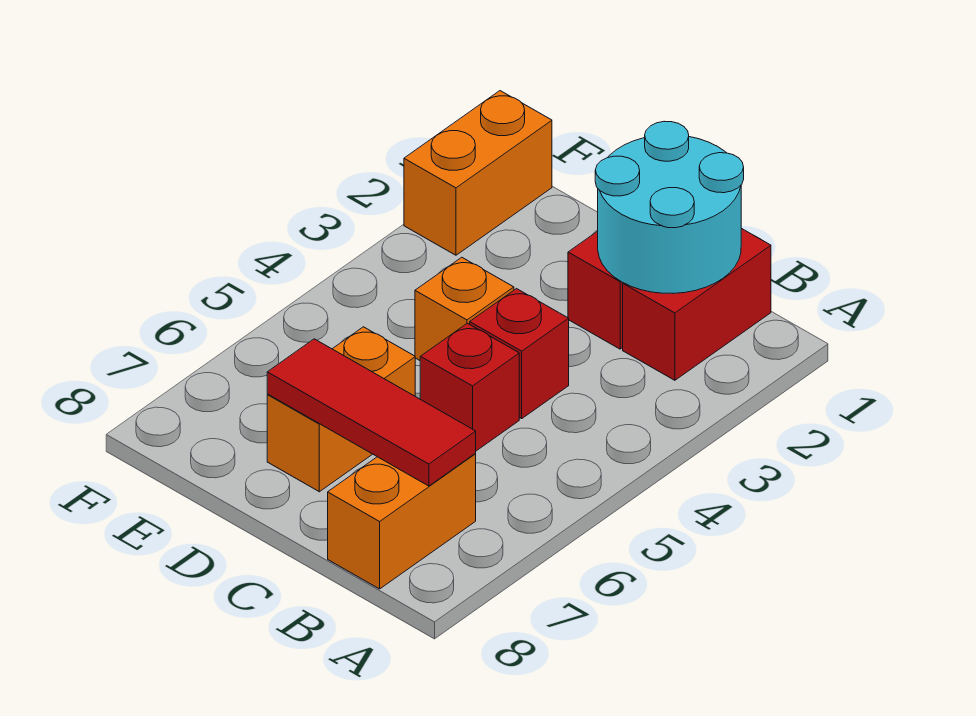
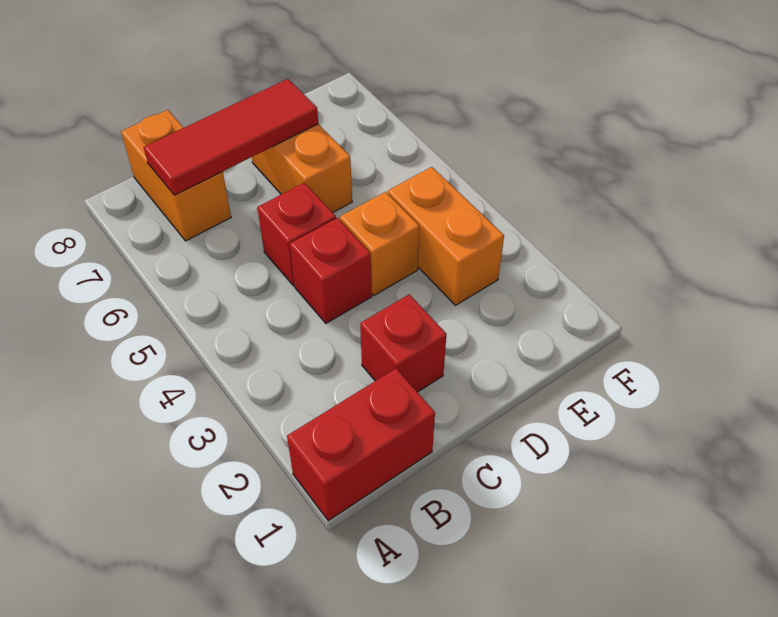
red brick B1:B2 level 1 -> red brick A1:B1 level 1
cyan round brick B1:C2 level 2 -> none
orange brick F1:F2 level 1 -> orange brick E3:E4 level 1

